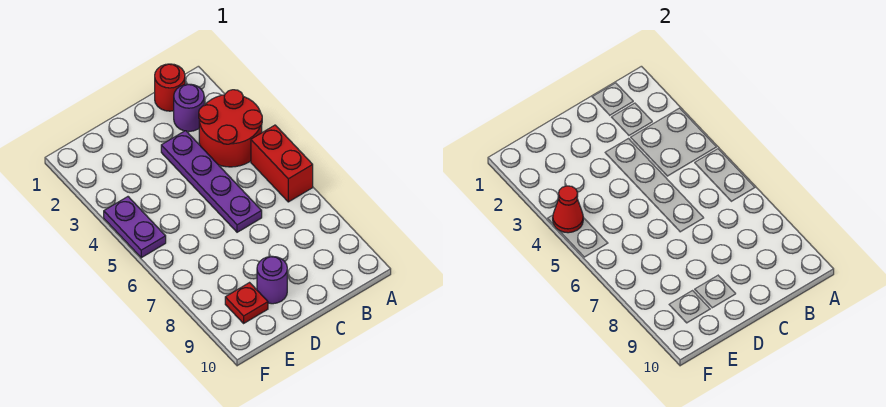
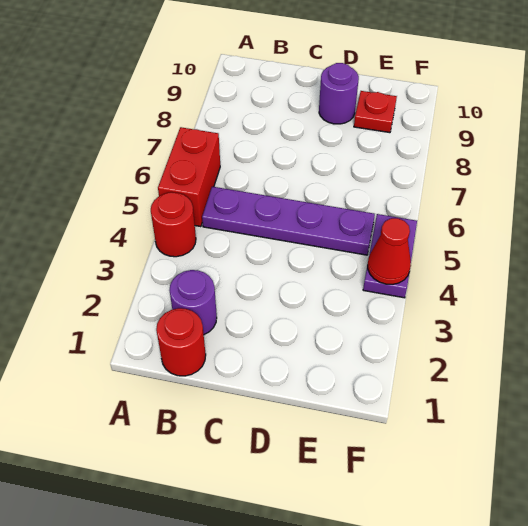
red round brick A3:B4 level 1 -> red round brick A4 level 1
purple plate C3:C6 level 1 -> purple plate B5:E5 level 1

